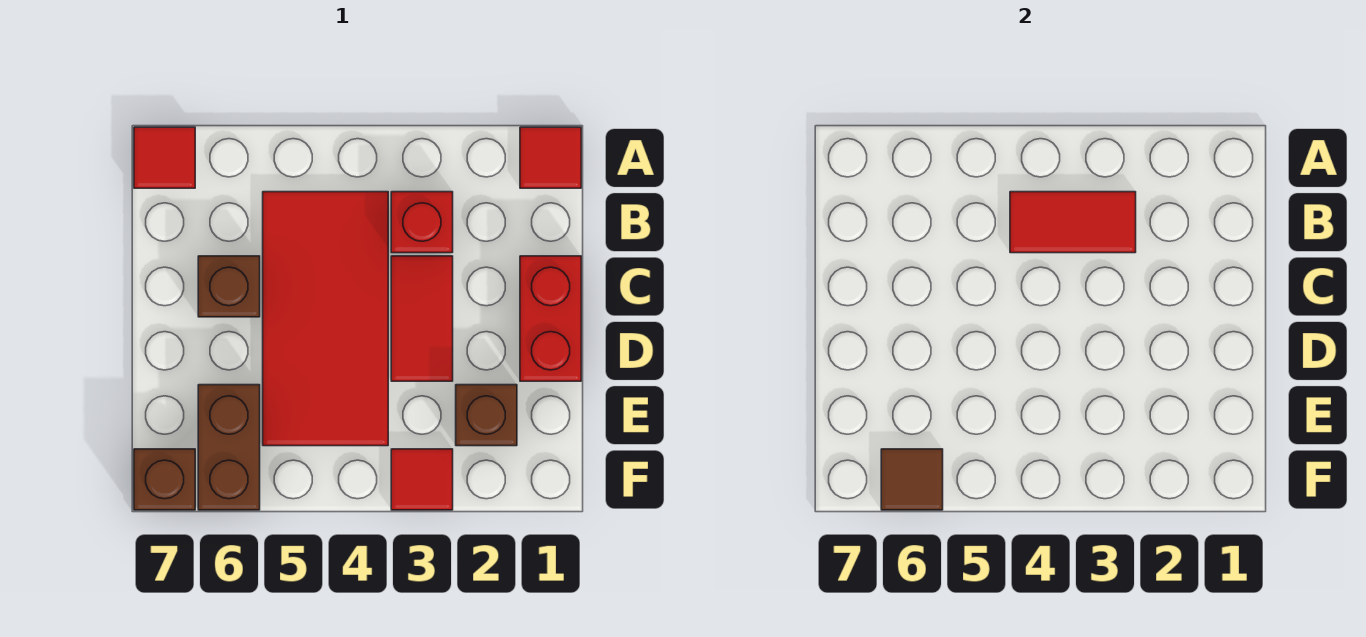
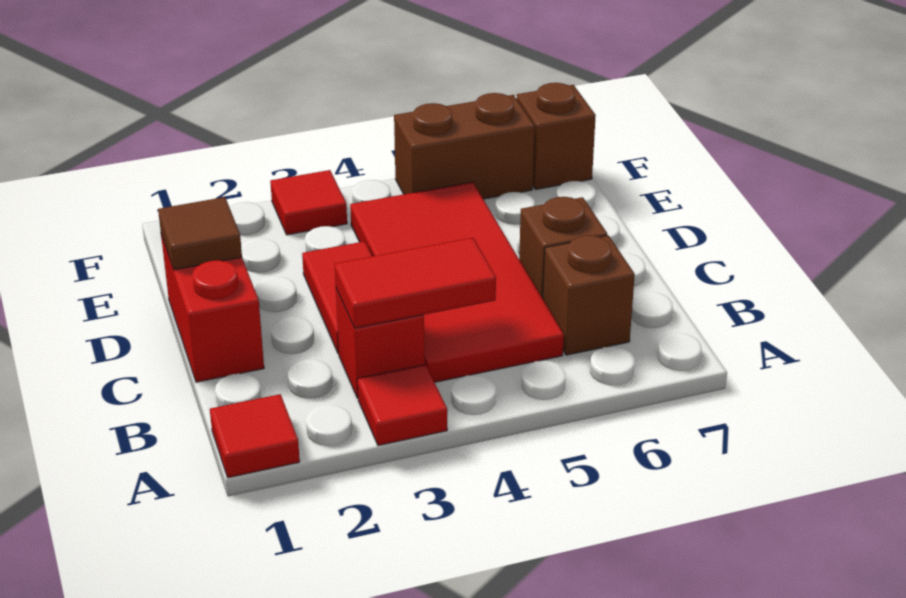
red tile A7 level 1 -> red tile A3 level 1
brown brick E2 level 1 -> brown brick B6 level 1
brown brick E6:F6 level 1 -> brown brick F5:F6 level 1
brown tile F6 level 2 -> brown tile D1 level 2

